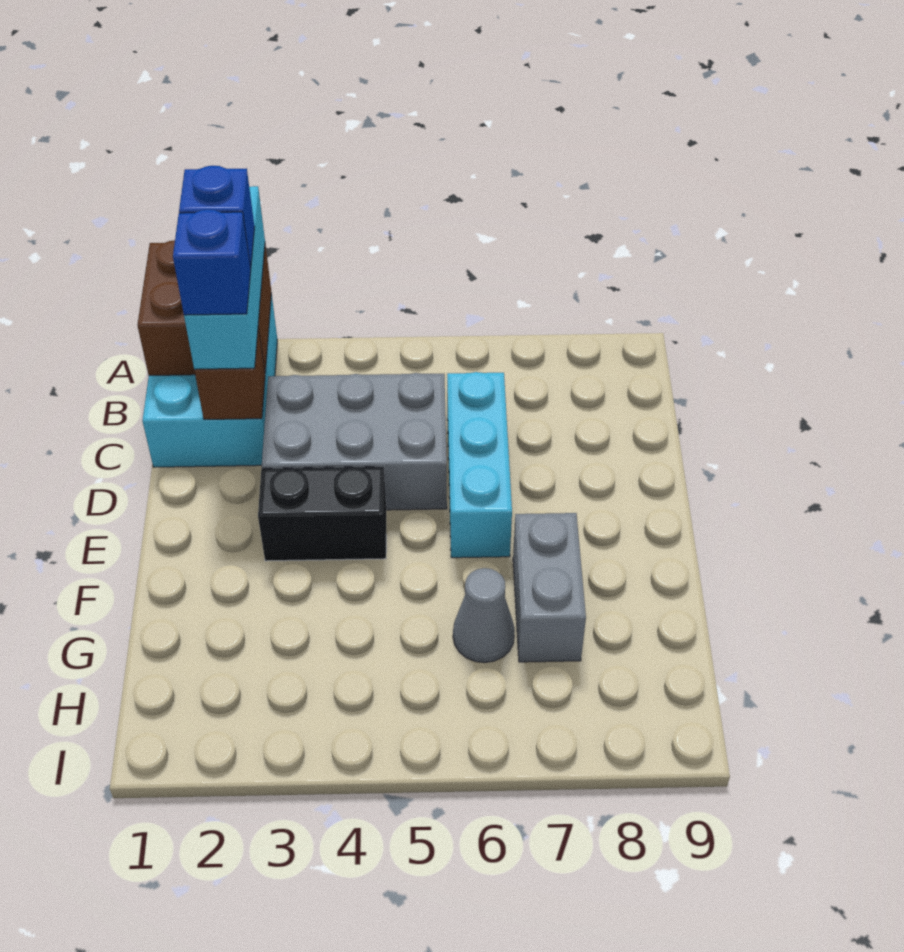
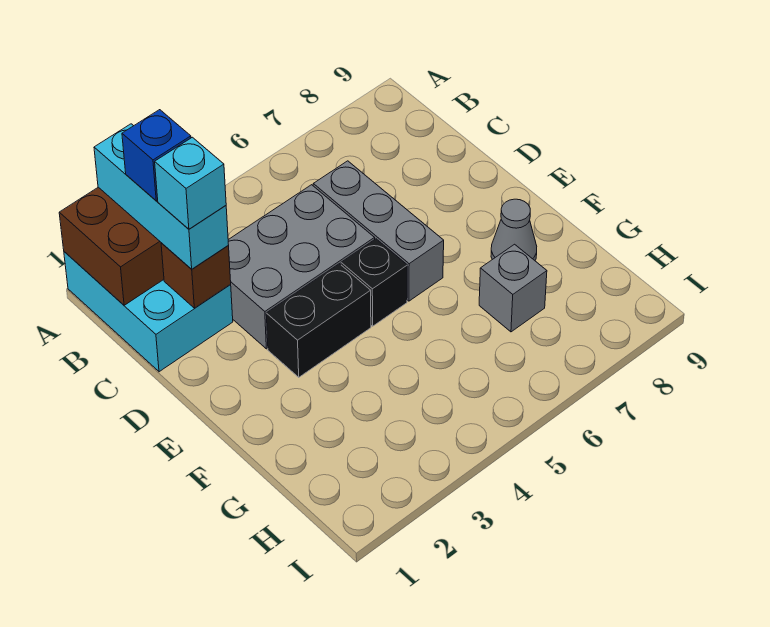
blue brick C2 level 4 -> cyan brick C2 level 4
cyan brick C6:E6 level 1 -> grey brick C6:E6 level 1
none -> black brick E5 level 1
grey brick F7:G7 level 1 -> grey brick G7 level 1
grey cone G6 level 1 -> grey cone F8 level 1

